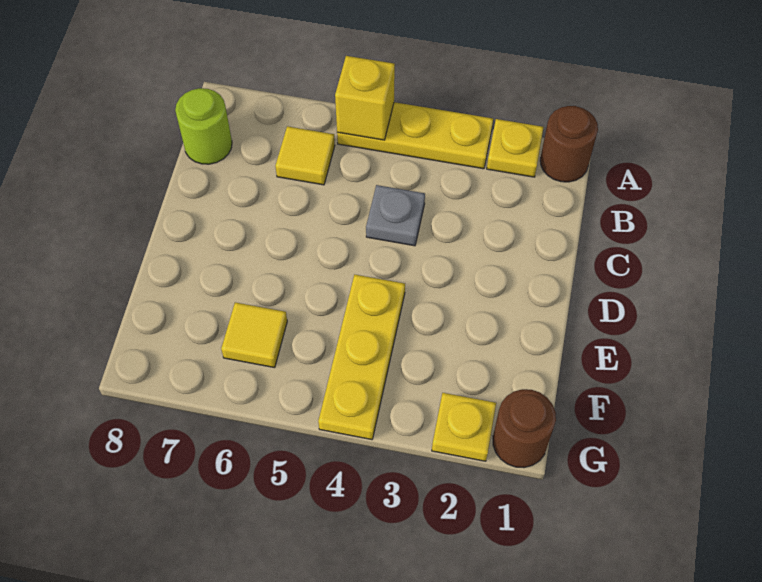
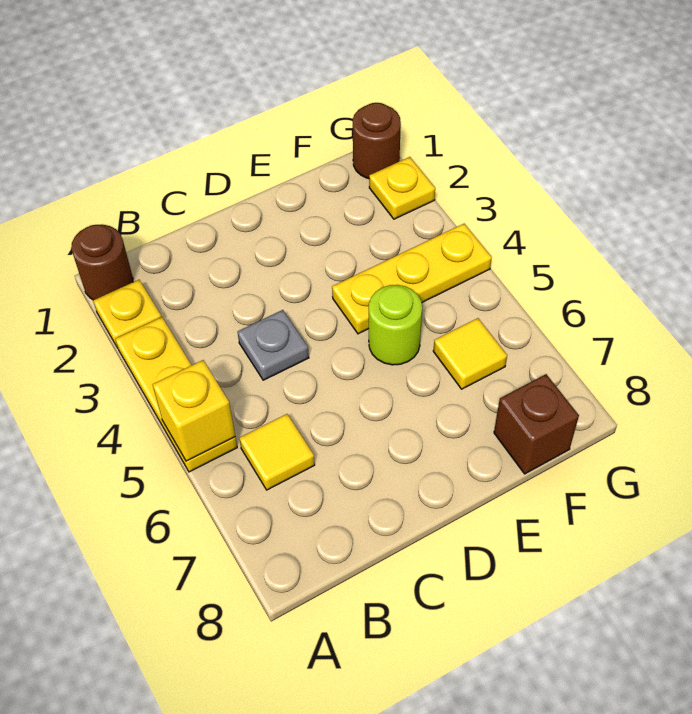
lime round brick B8 level 1 -> lime round brick E5 level 1
none -> brown brick F8 level 1

